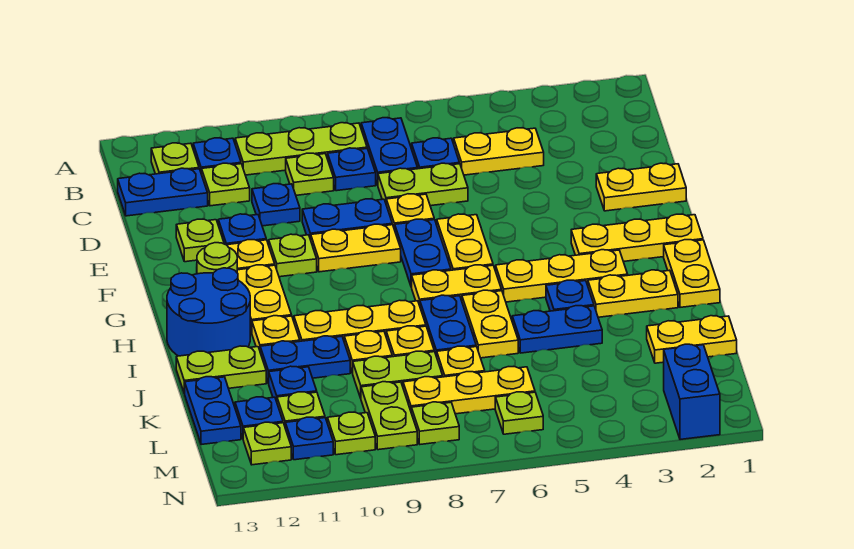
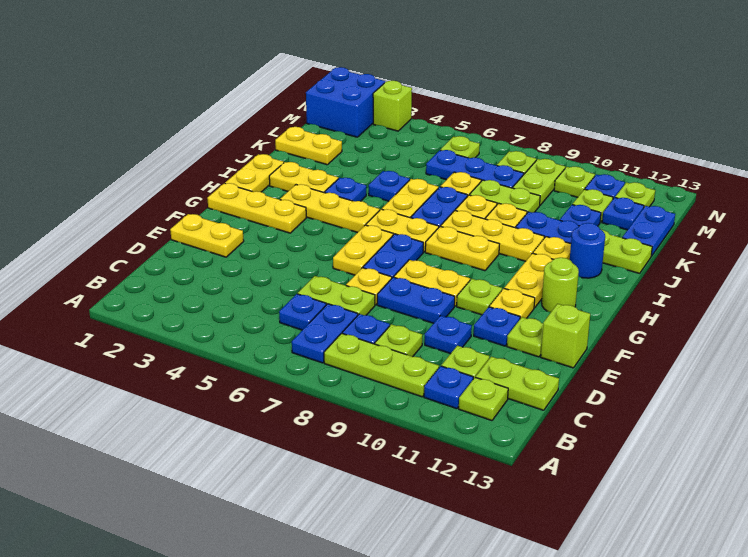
yellow plate C4:C5 level 1 -> yellow plate H8:H9 level 1
blue plate C12:C13 level 1 -> lime plate C12:C13 level 1
none -> lime brick E13 level 1
blue round brick H12:I13 level 1 -> blue round brick I12 level 1
blue plate J4:J5 level 1 -> blue plate J5 level 1
yellow plate L6:L8 level 1 -> blue plate L6:L8 level 1
blue brick M2:N2 level 1 -> blue brick M1:N2 level 1
none -> lime brick N3 level 1

